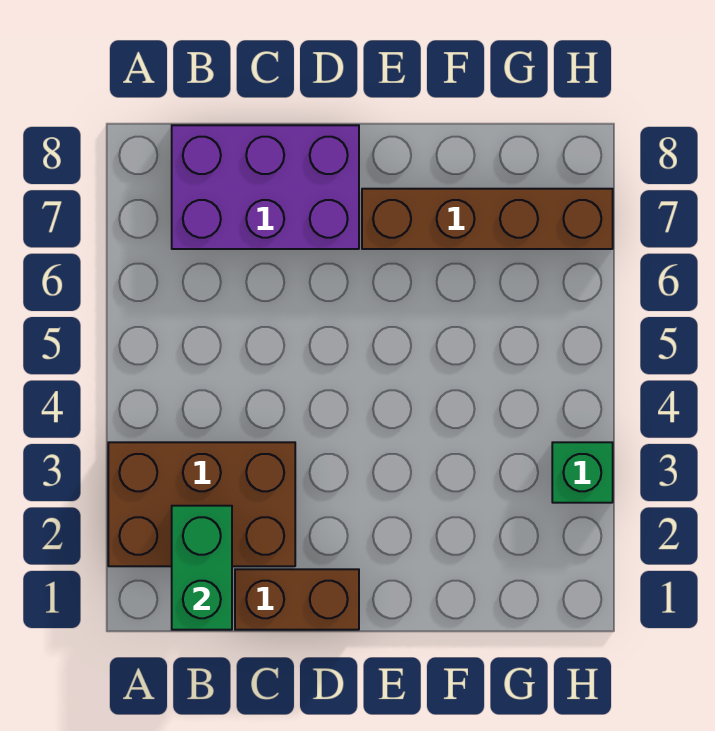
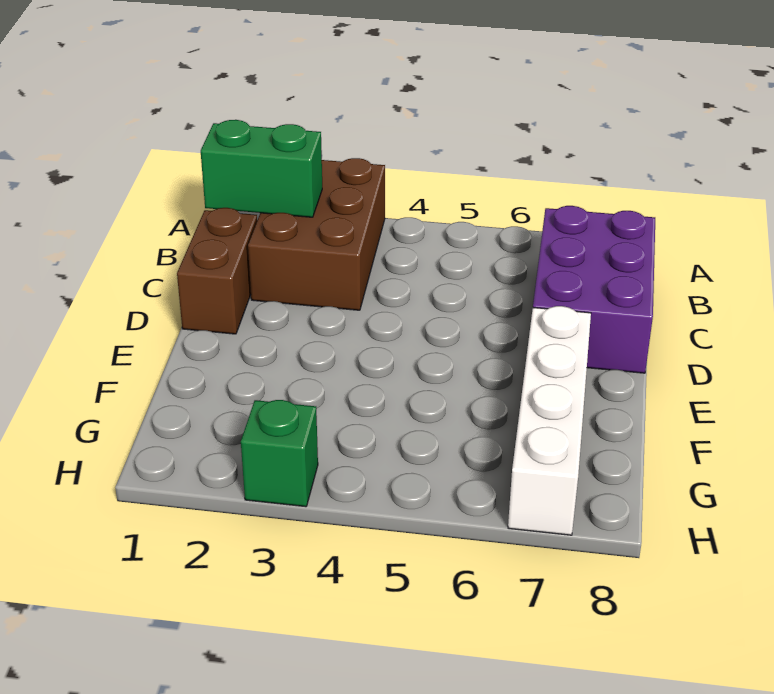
brown brick E7:H7 level 1 -> white brick E7:H7 level 1

